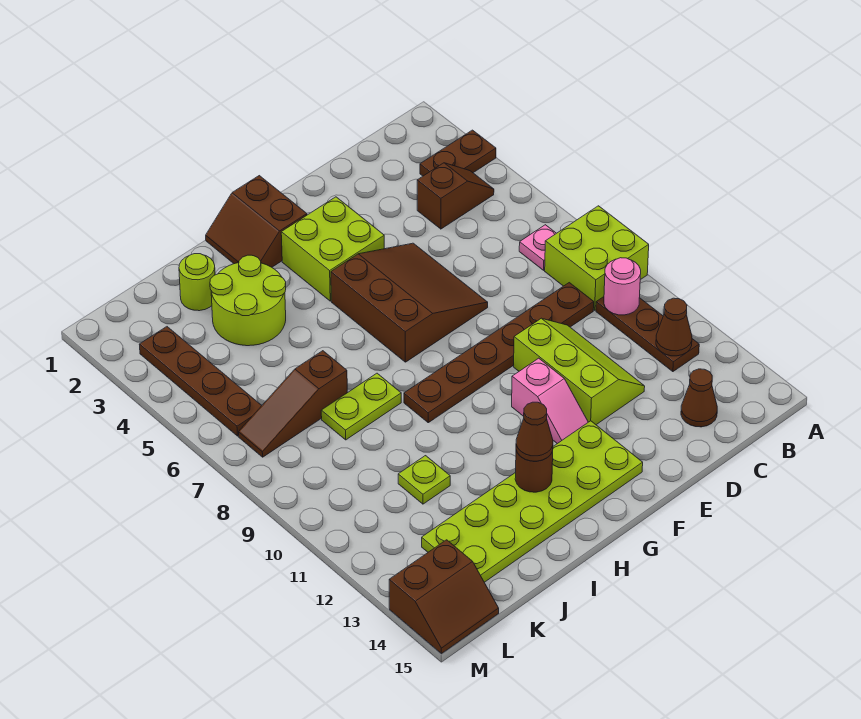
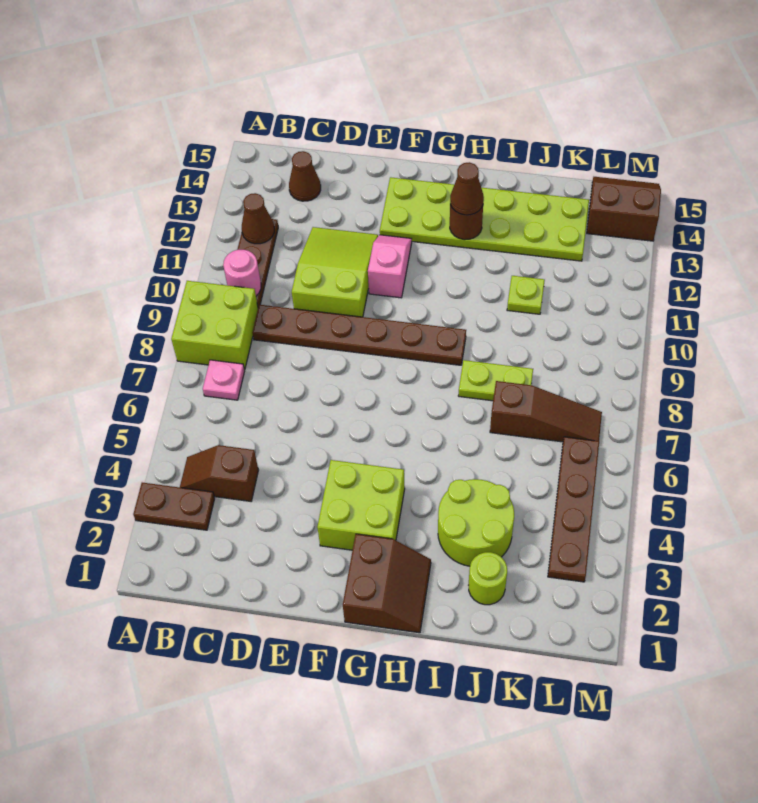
lime slope D10:E12 level 1 top E -> lime slope D10:E12 level 1 top 10
brown slope E5:G7 level 1 top G -> none

